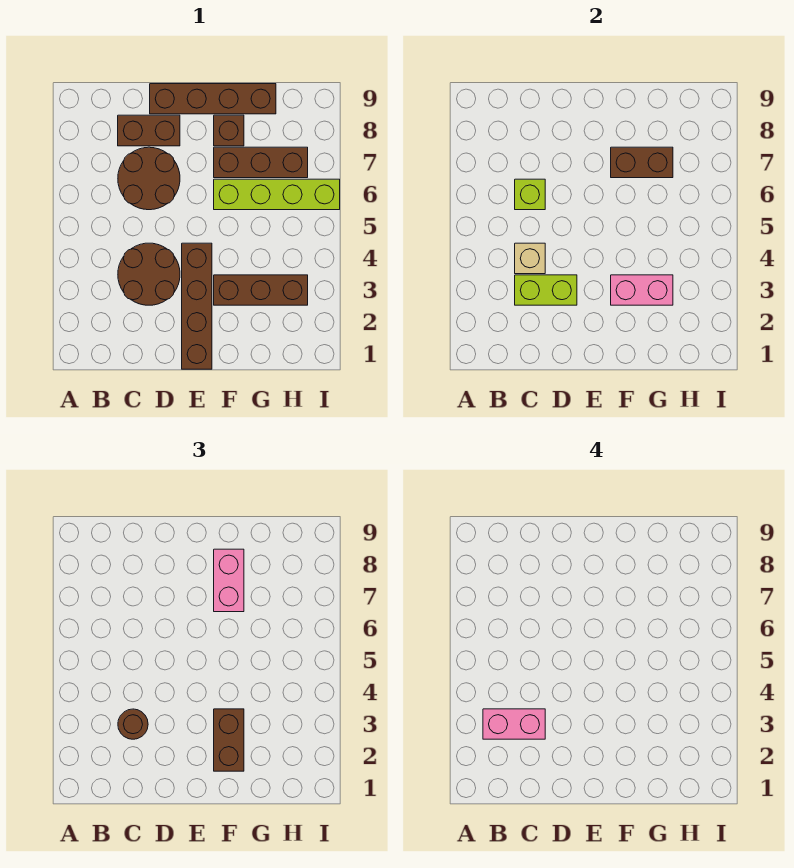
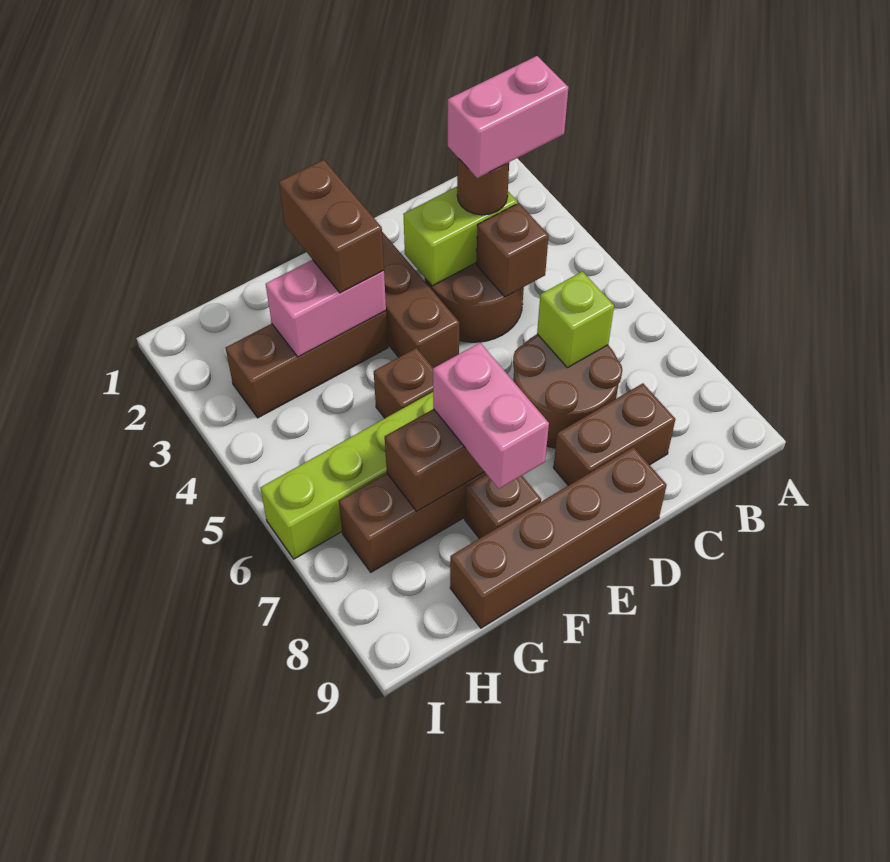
tan brick C4 level 2 -> brown brick C4 level 2
none -> brown brick F5 level 1

